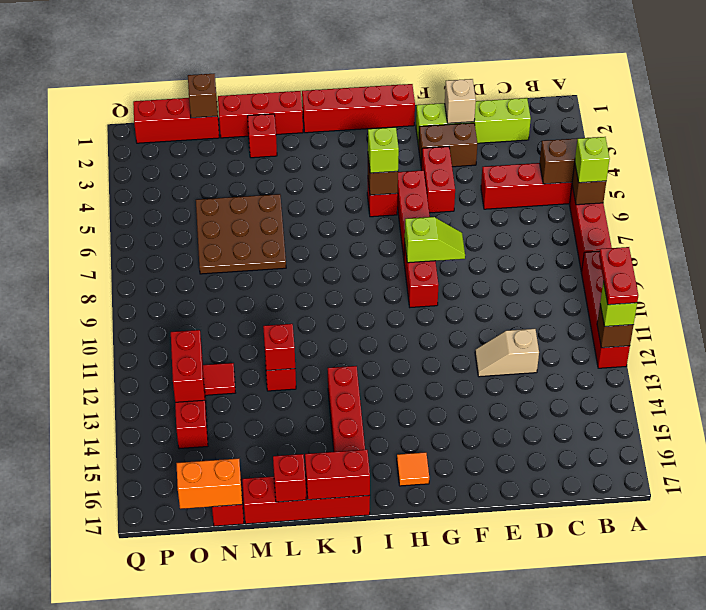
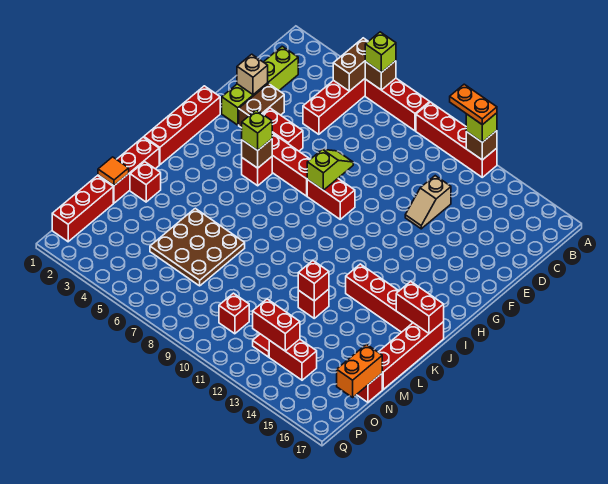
red plate A11:A12 level 4 -> orange plate A11:A12 level 4
orange tile H16 level 1 -> orange tile M1 level 2
red brick J17:K17 level 2 -> red brick J16:J17 level 2
red brick L17 level 2 -> red brick O10 level 1
brown brick N1 level 2 -> none

